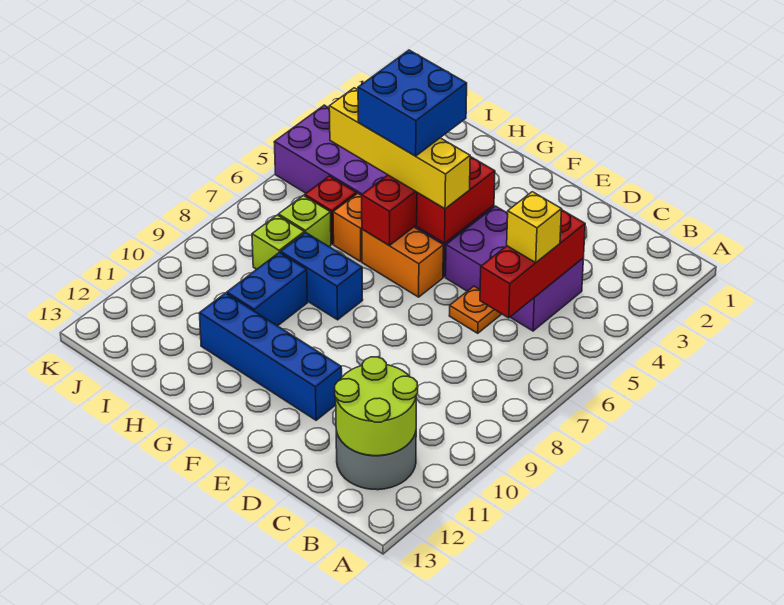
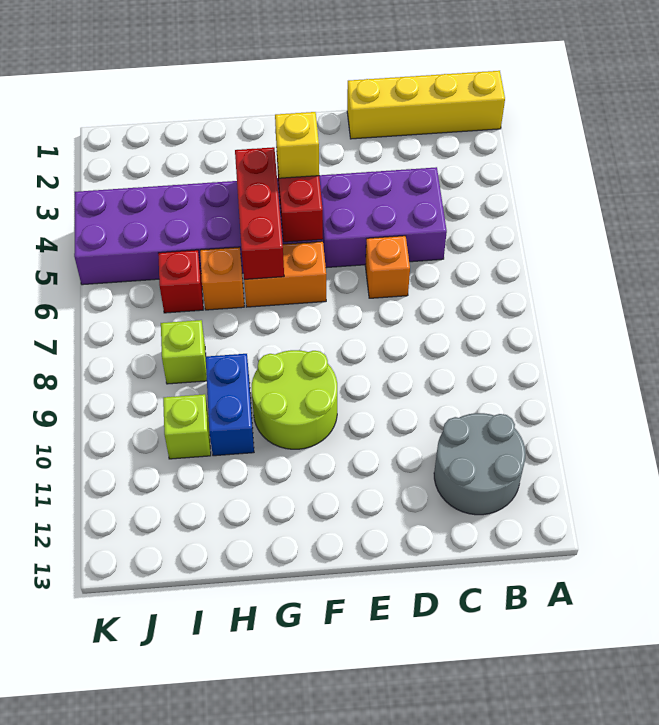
lime round brick B11:C12 level 2 -> lime round brick F9:G10 level 1
red brick C4:C6 level 2 -> none
yellow brick C5 level 3 -> yellow brick F4 level 3
orange plate D6 level 1 -> orange brick D6 level 1
blue brick E11:H11 level 1 -> none
yellow brick F5:I5 level 3 -> yellow brick A1:D1 level 1
blue brick G4:H5 level 4 -> none
blue brick G8:H8 level 1 -> none
lime brick I7 level 1 -> lime brick I10 level 1

